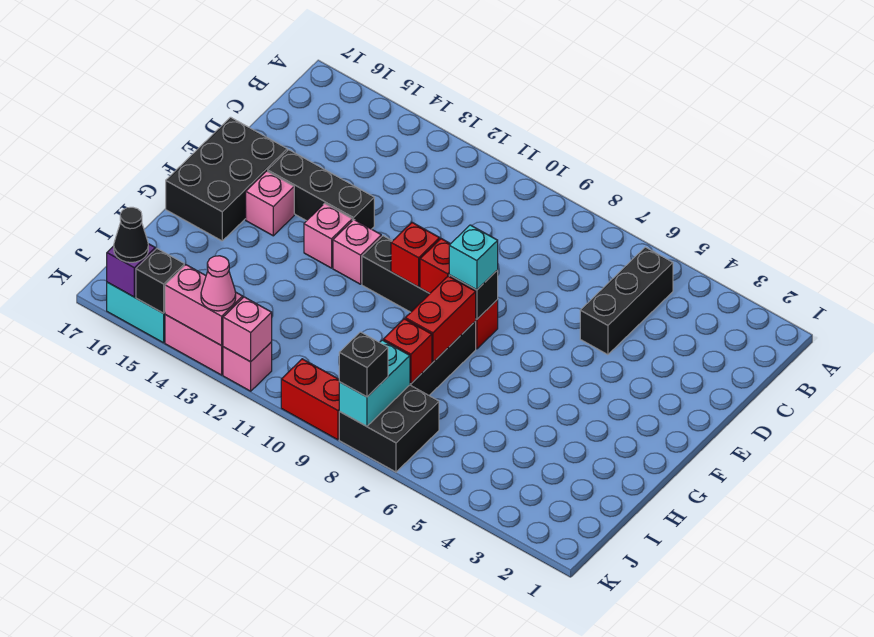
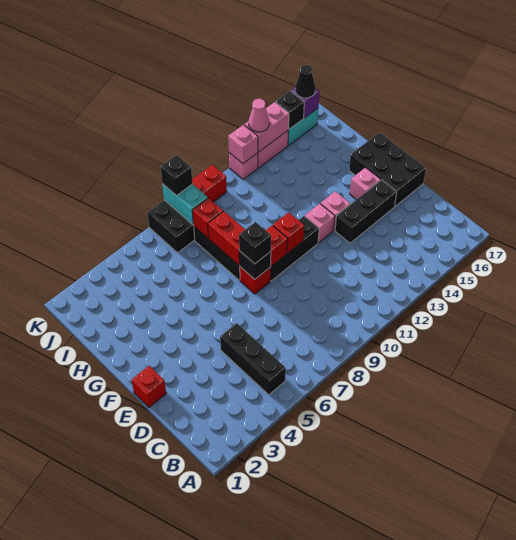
none -> red brick E1 level 1
cyan brick F8 level 3 -> black brick F8 level 3

